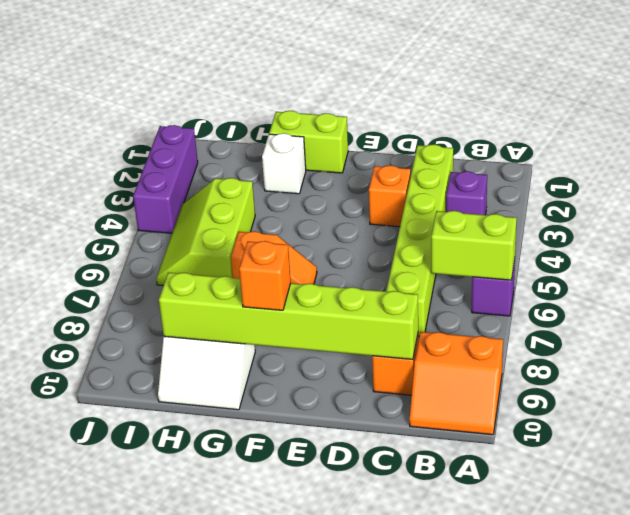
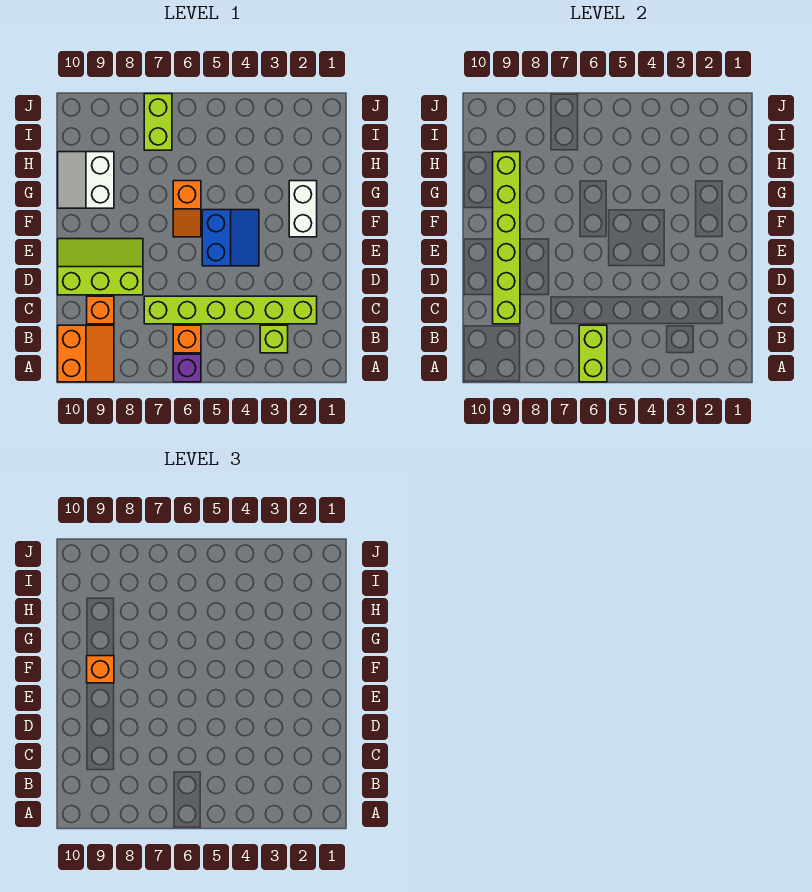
orange slope A9:B10 level 1 top 9 -> orange slope A9:B10 level 1 top 10
purple brick B3 level 1 -> lime brick B3 level 1
orange brick D3 level 1 -> orange brick B6 level 1
none -> blue slope E4:F5 level 1 top 5
lime brick F1:G1 level 1 -> lime brick I7:J7 level 1
white brick G2 level 1 -> white brick F2:G2 level 1
lime slope H4:I6 level 1 top H -> lime slope D8:E10 level 1 top D
purple brick J2:J4 level 1 -> none

